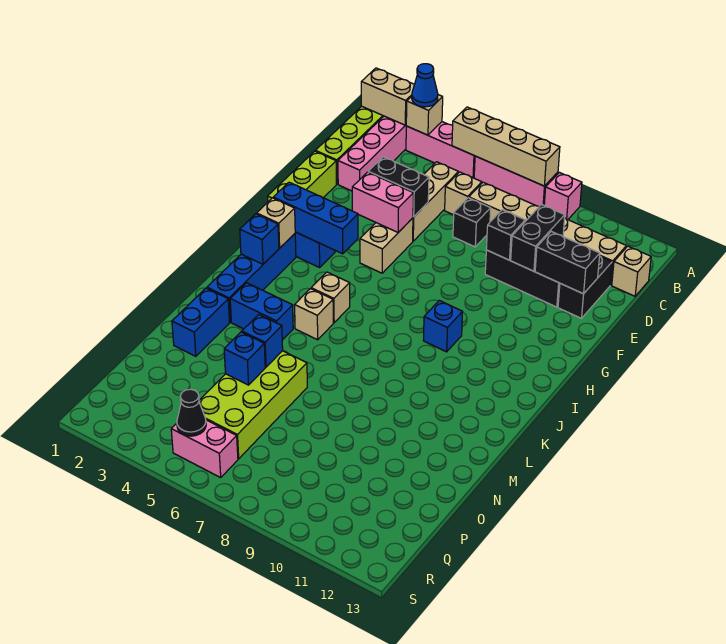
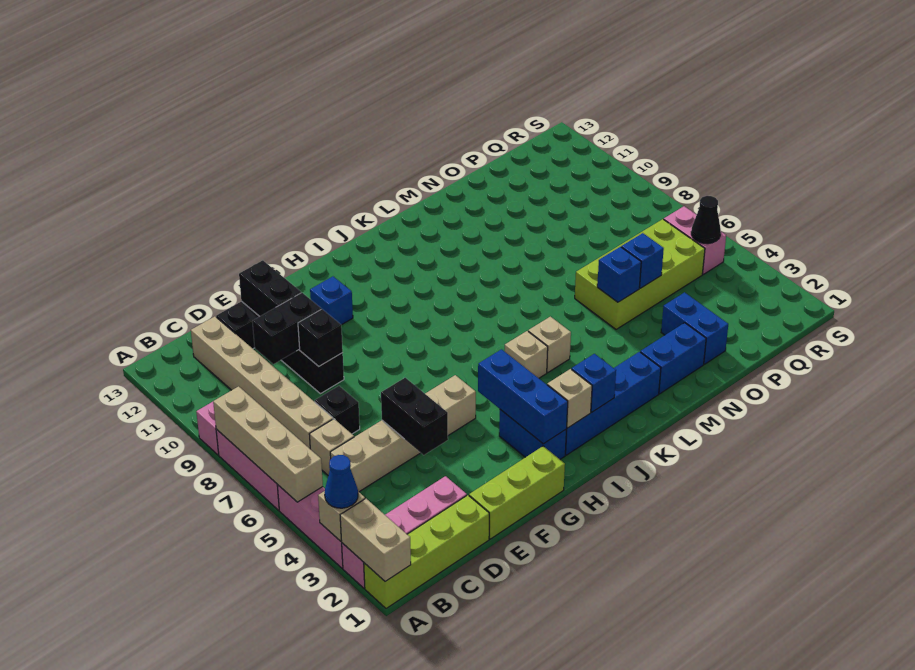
tan brick C13 level 1 -> none
pink brick F4:F5 level 2 -> none
blue brick I9 level 1 -> blue brick G11 level 1
blue brick L3:L4 level 1 -> blue brick O2:O3 level 1

